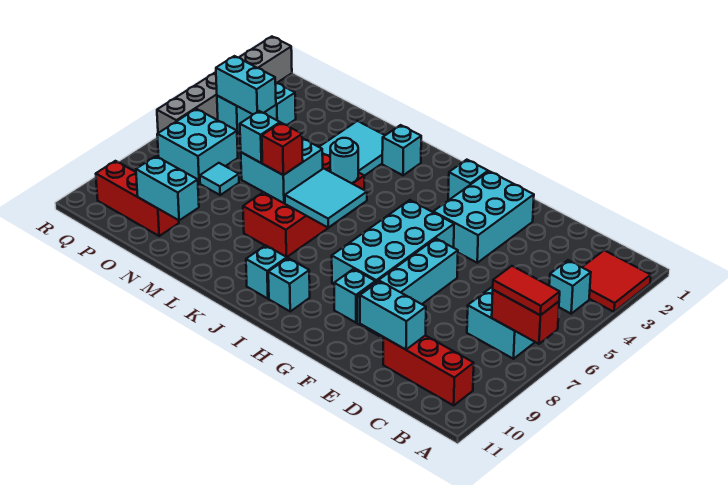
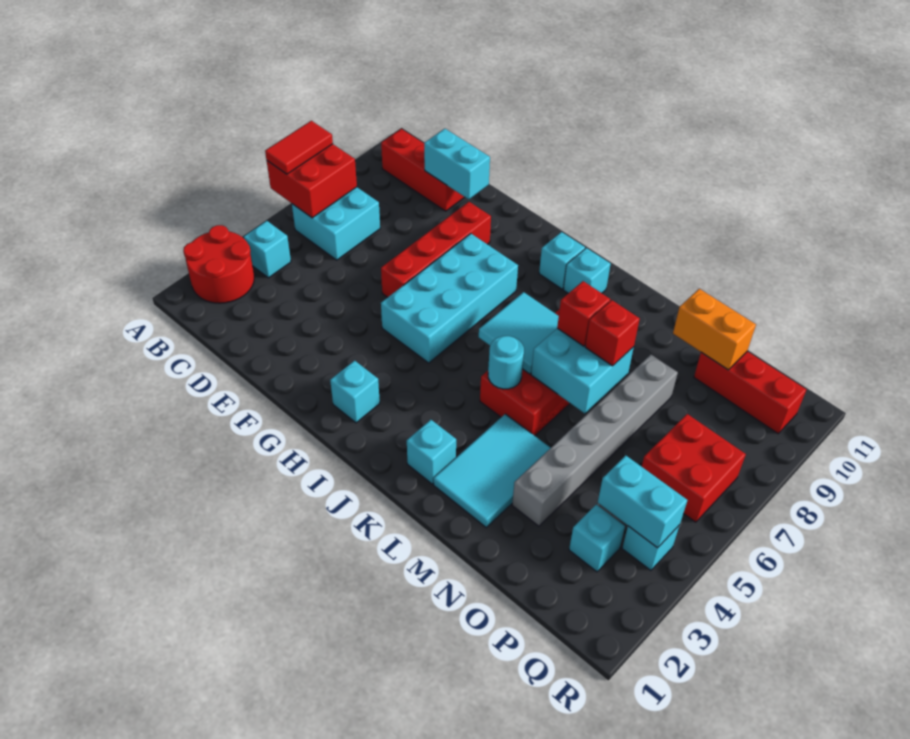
red tile A2:B3 level 1 -> red round brick A2:B3 level 1
red brick A7:B7 level 2 -> red brick A6:B7 level 2
red tile A7:B7 level 3 -> red tile A6:A7 level 3
cyan brick F2:G4 level 1 -> none
cyan brick F6:F9 level 1 -> red brick F6:F9 level 1
cyan brick G9 level 1 -> none
cyan brick M7 level 3 -> red brick M7 level 3
cyan brick N10:O10 level 2 -> orange brick N10:O10 level 2
cyan tile O7 level 1 -> none
cyan brick P6:Q7 level 1 -> red brick P6:Q7 level 1
grey brick R1:R6 level 1 -> grey brick N3:N8 level 1

